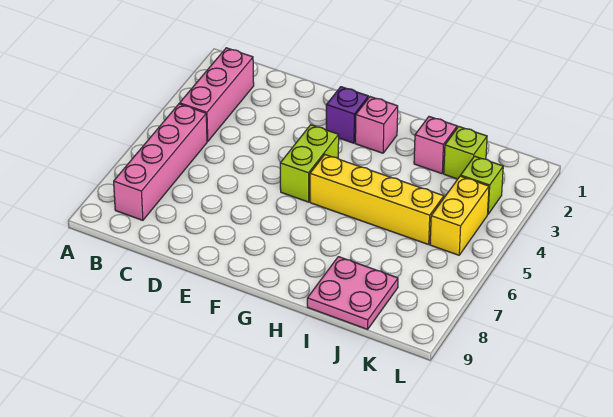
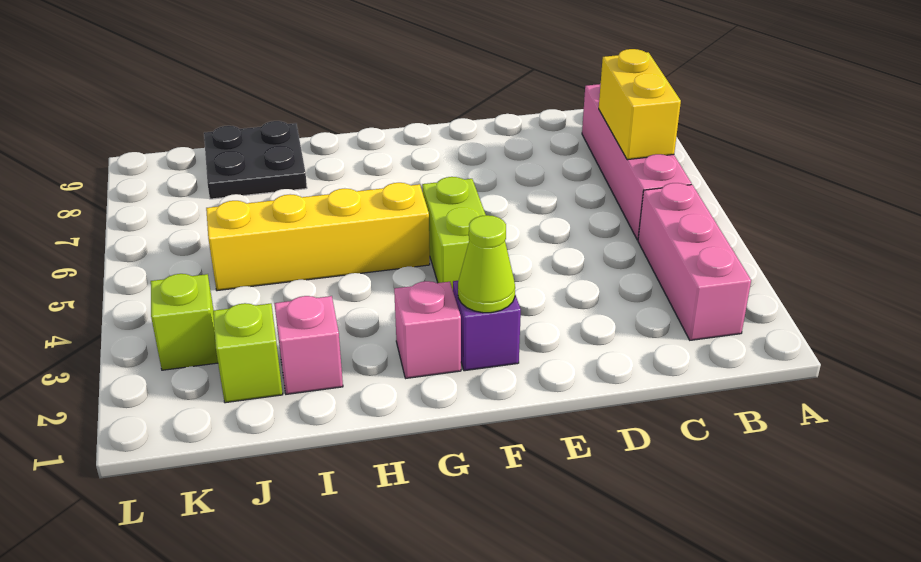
none -> lime cone F2 level 2
pink plate I8:J9 level 1 -> black plate I8:J9 level 1
yellow brick K4:K5 level 1 -> yellow brick B6:B7 level 2

